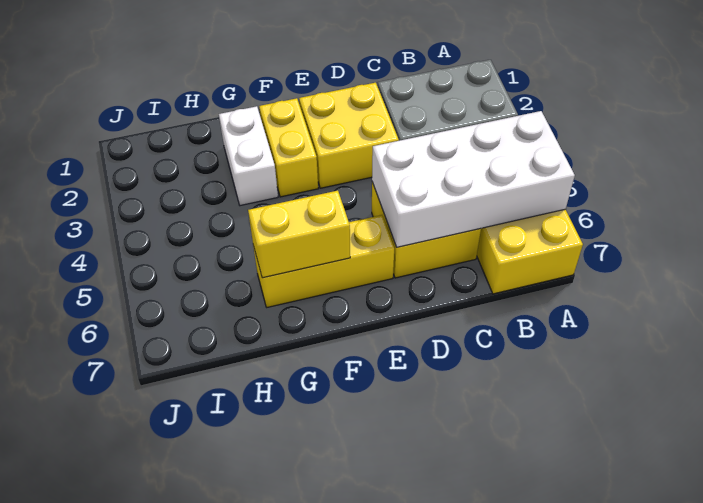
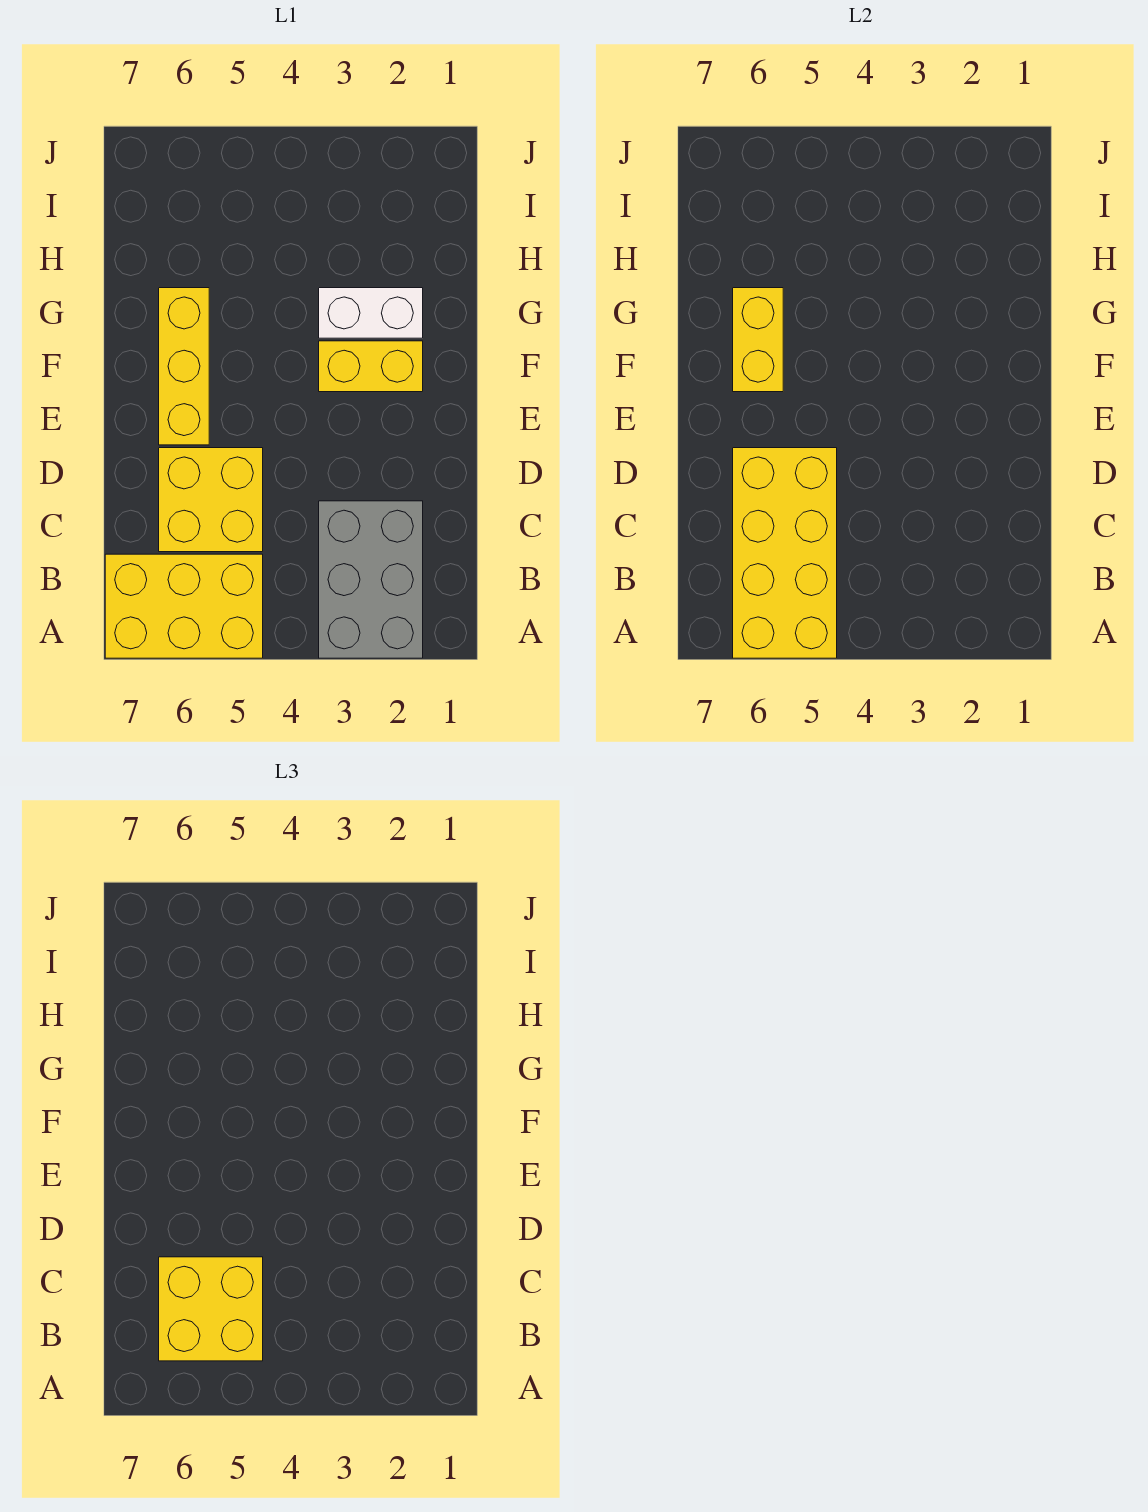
white brick A5:D6 level 2 -> yellow brick A5:D6 level 2
yellow brick D2:E3 level 1 -> yellow brick B5:C6 level 3

